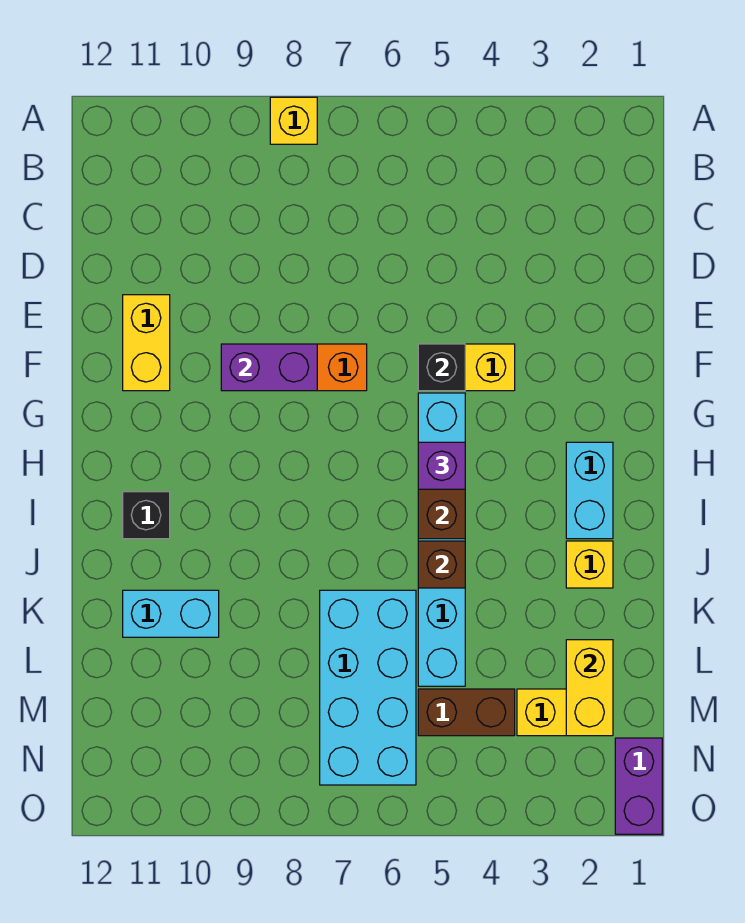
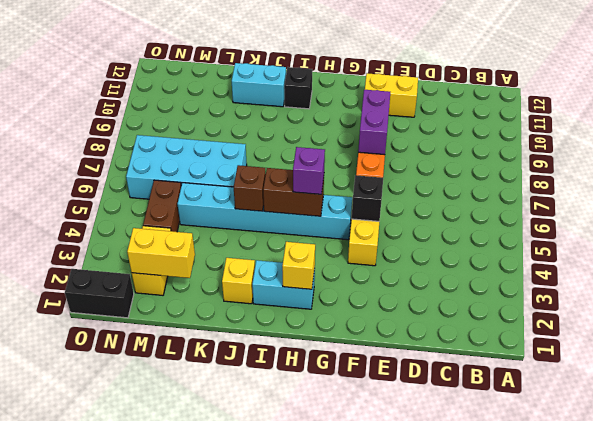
yellow brick A8 level 1 -> yellow brick H2 level 2
cyan brick K10:K11 level 1 -> cyan brick J11:K11 level 1
purple brick N1:O1 level 1 -> black brick N1:O1 level 1

